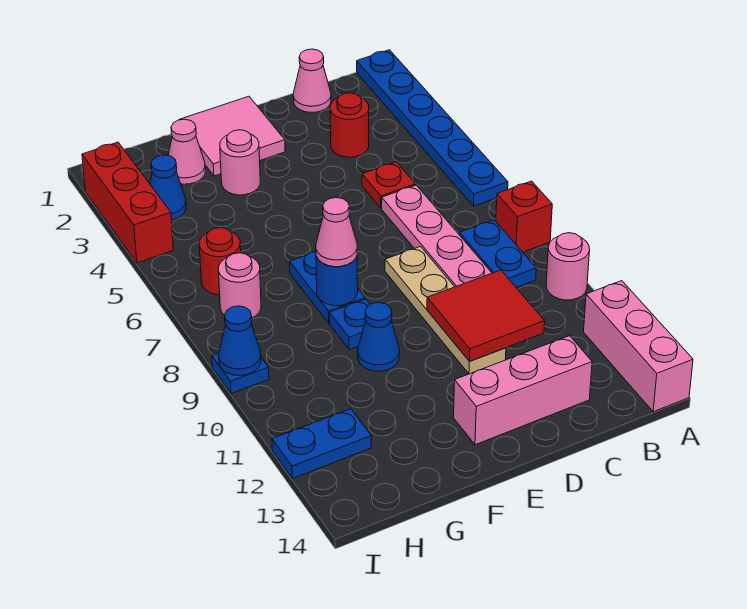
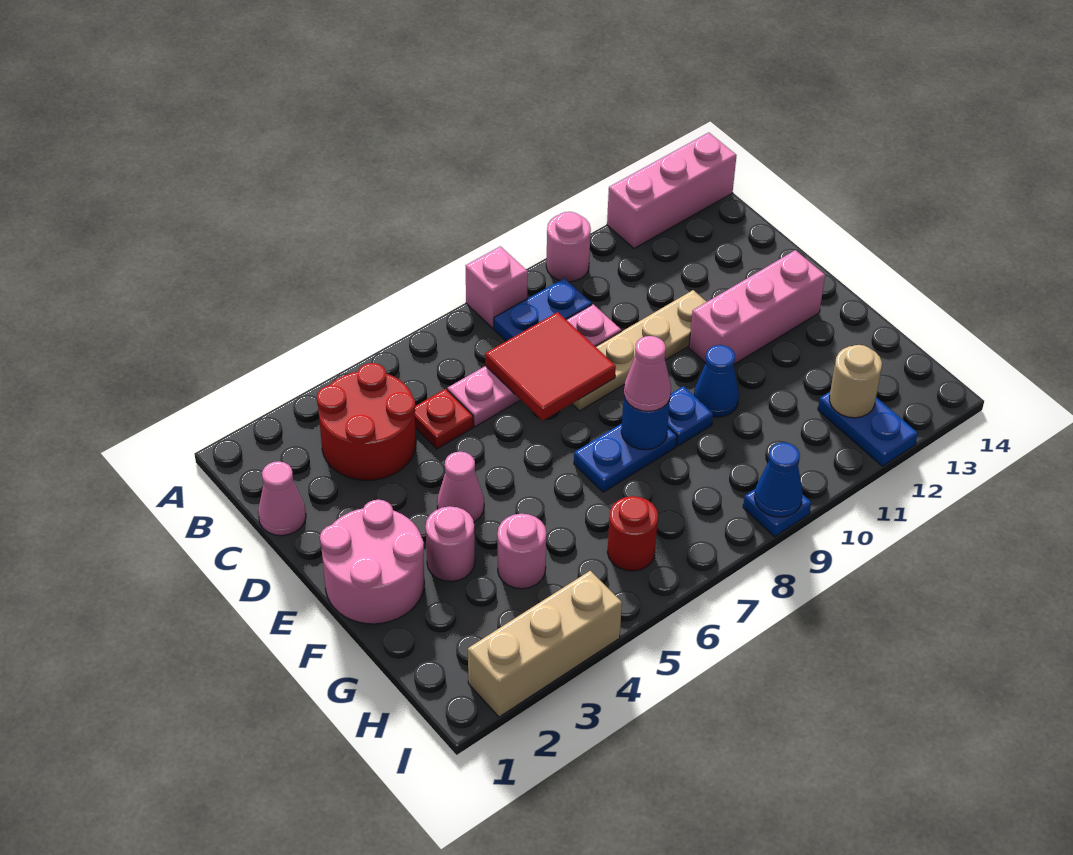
blue plate A1:A6 level 1 -> none
red brick A8 level 1 -> pink brick A8 level 1
red round brick C3 level 1 -> red round brick B3:C4 level 1
red tile C10:D11 level 2 -> red tile C7:D8 level 2
pink brick C13:E13 level 1 -> pink brick E11:E13 level 1
pink tile E1:F2 level 1 -> pink round brick E1:F2 level 1
pink cone G2 level 1 -> pink cone E4 level 1
blue cone H3 level 1 -> none
pink round brick H7 level 1 -> pink round brick G4 level 1
none -> tan round brick H12 level 2
red brick I2:I4 level 1 -> tan brick I2:I4 level 1

